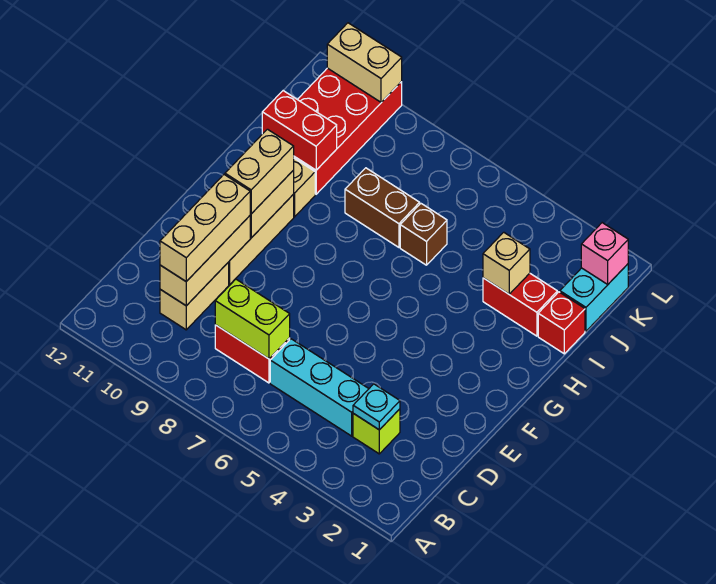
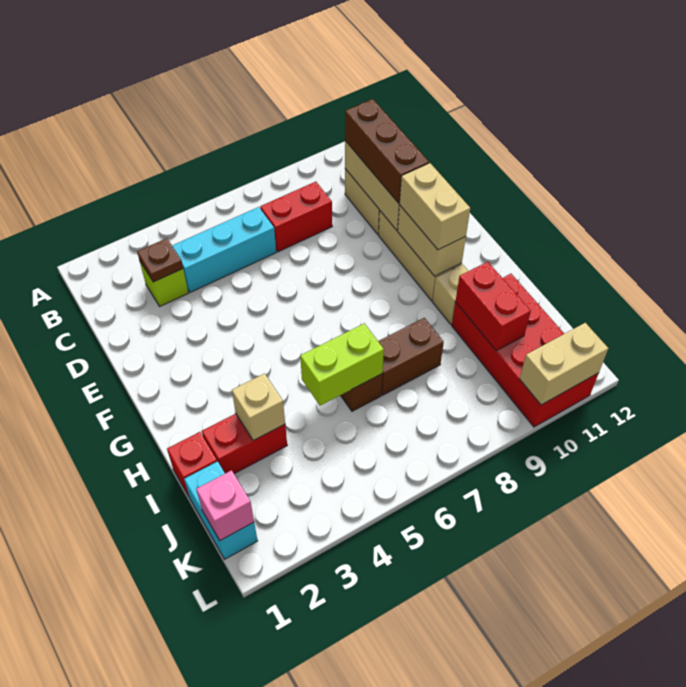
cyan plate C3 level 2 -> brown plate C3 level 2
lime brick C7:C8 level 2 -> lime brick I5:I6 level 2
tan brick C10:E10 level 3 -> brown brick C10:E10 level 3
red brick I10:I11 level 2 -> red brick I10:J10 level 2

